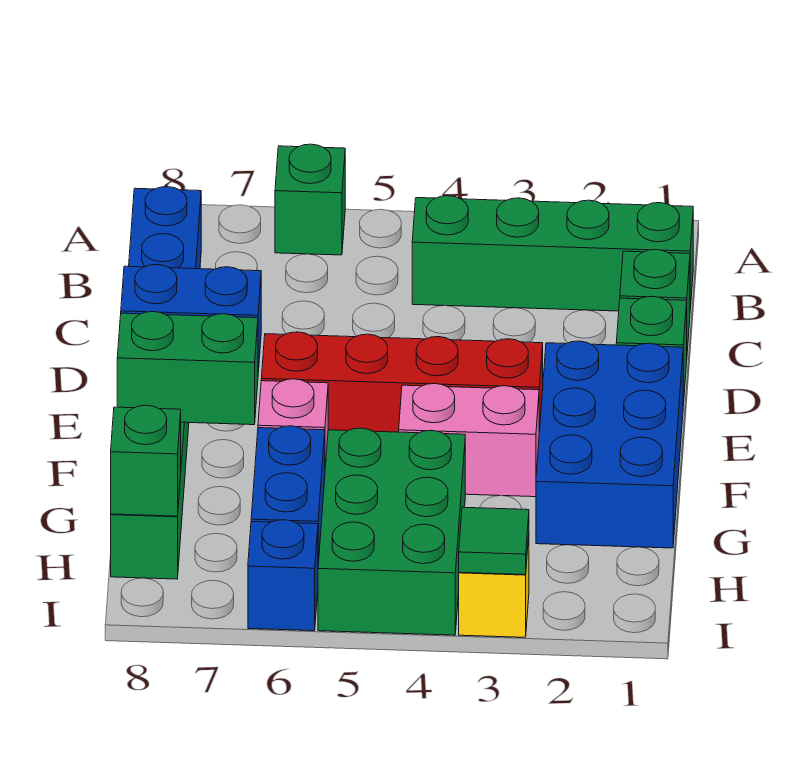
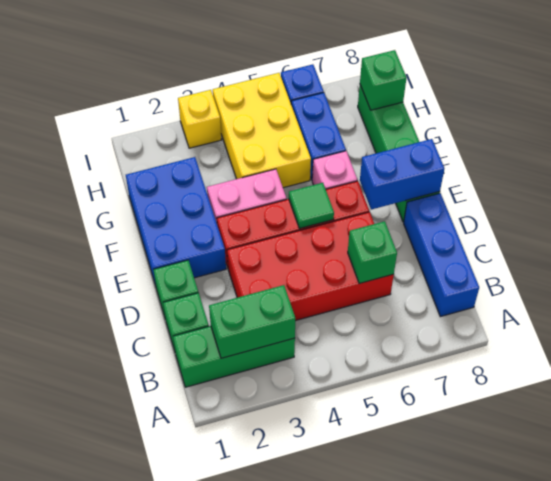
green brick A6 level 1 -> green brick C6 level 2
green brick B1:B4 level 1 -> green brick B1:B3 level 1
none -> red brick C3:D6 level 1
green brick F7:F8 level 2 -> green brick B2:B3 level 2
green brick G4:I5 level 1 -> yellow brick G4:I5 level 1
green tile I3 level 2 -> green tile E5 level 2

